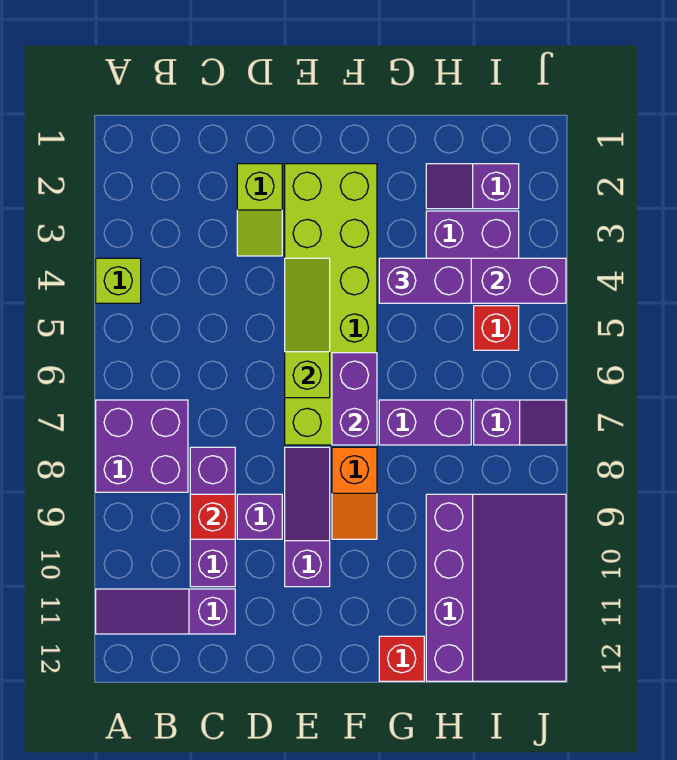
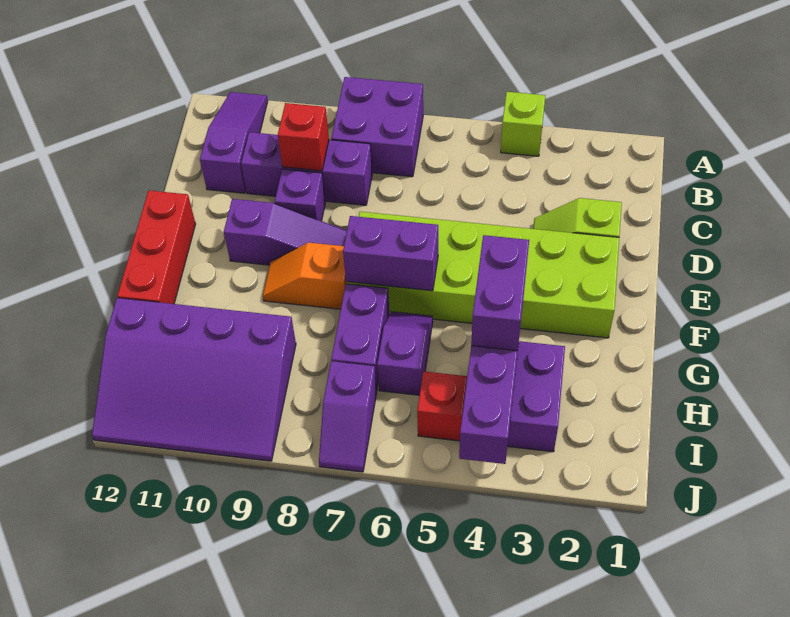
lime slope E4:E6 level 2 top 6 -> none
red brick G12 level 1 -> red brick E12:G12 level 1
purple slope H2:I2 level 1 top I -> purple slope G6:H6 level 1 top H

